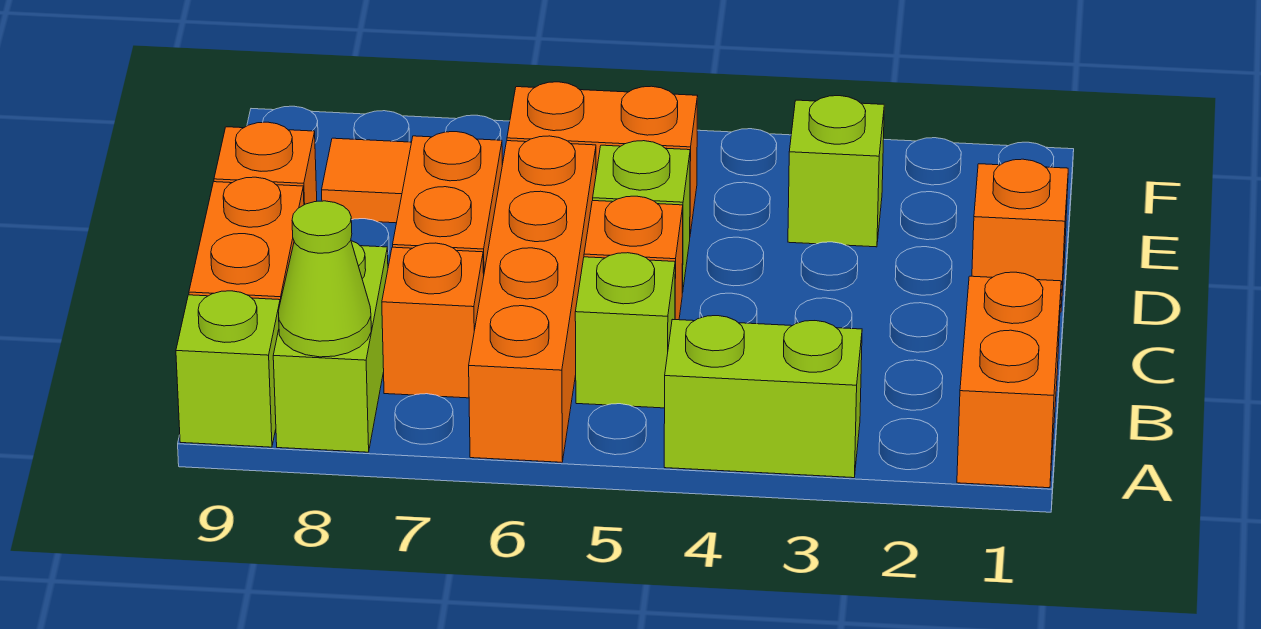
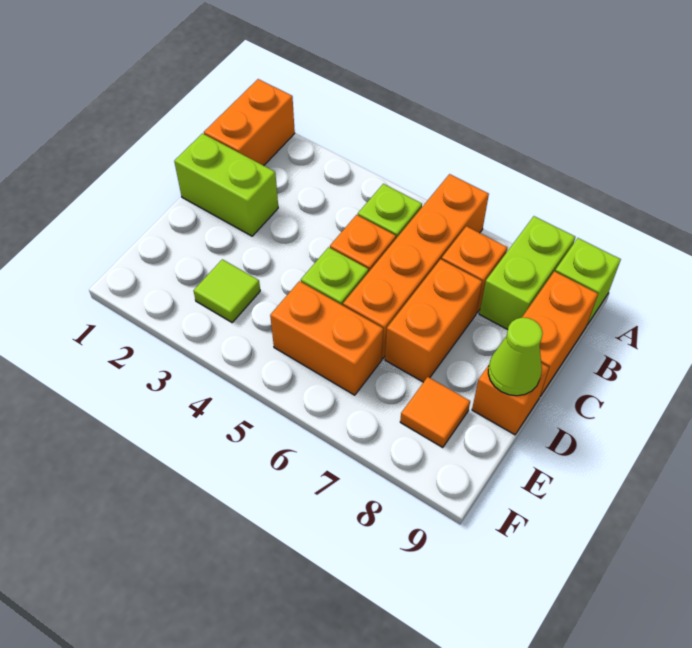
lime brick A3:A4 level 1 -> lime brick C1:C2 level 1
lime cone A8 level 2 -> lime cone D9 level 2
orange brick D1 level 1 -> none
lime brick E3 level 1 -> lime tile E3 level 1

